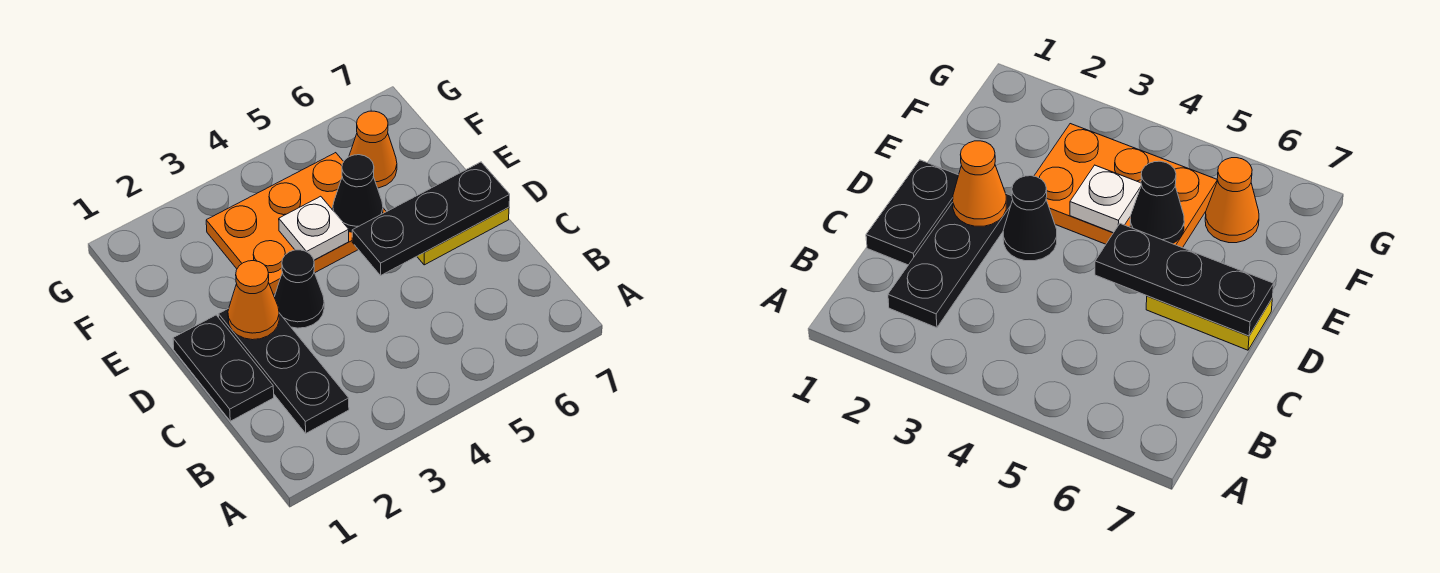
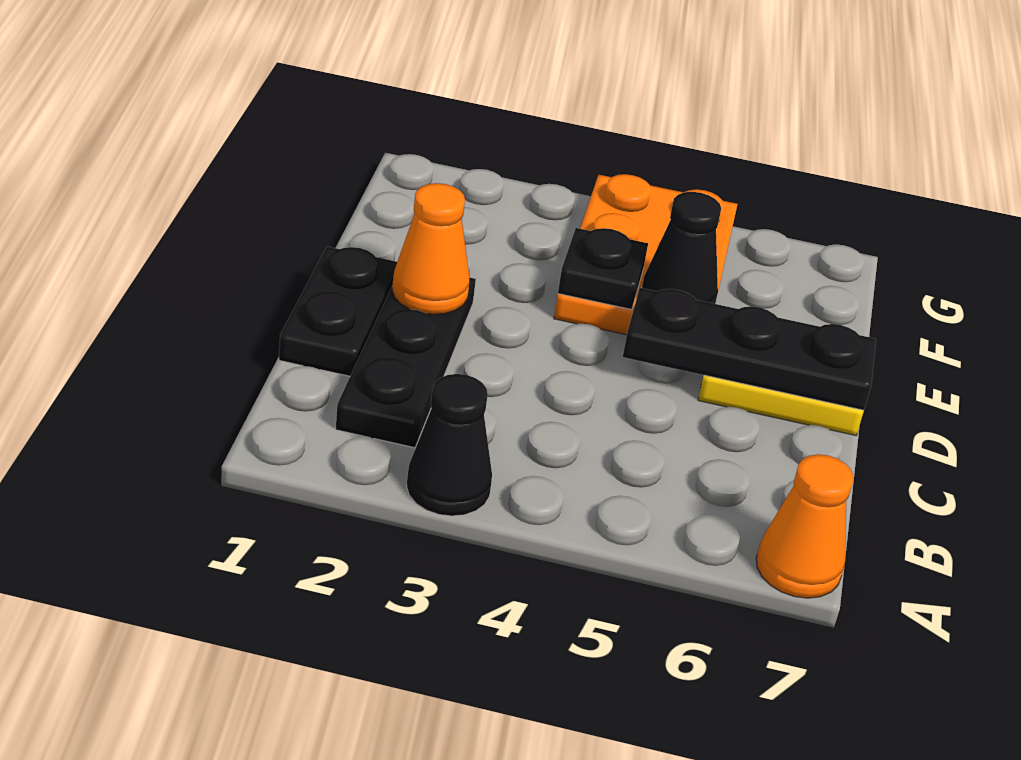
black cone D3 level 1 -> black cone A3 level 1
orange plate E3:F5 level 1 -> orange plate E4:G5 level 1
white plate E4 level 2 -> black plate E4 level 2
orange cone F6 level 1 -> orange cone A7 level 1

